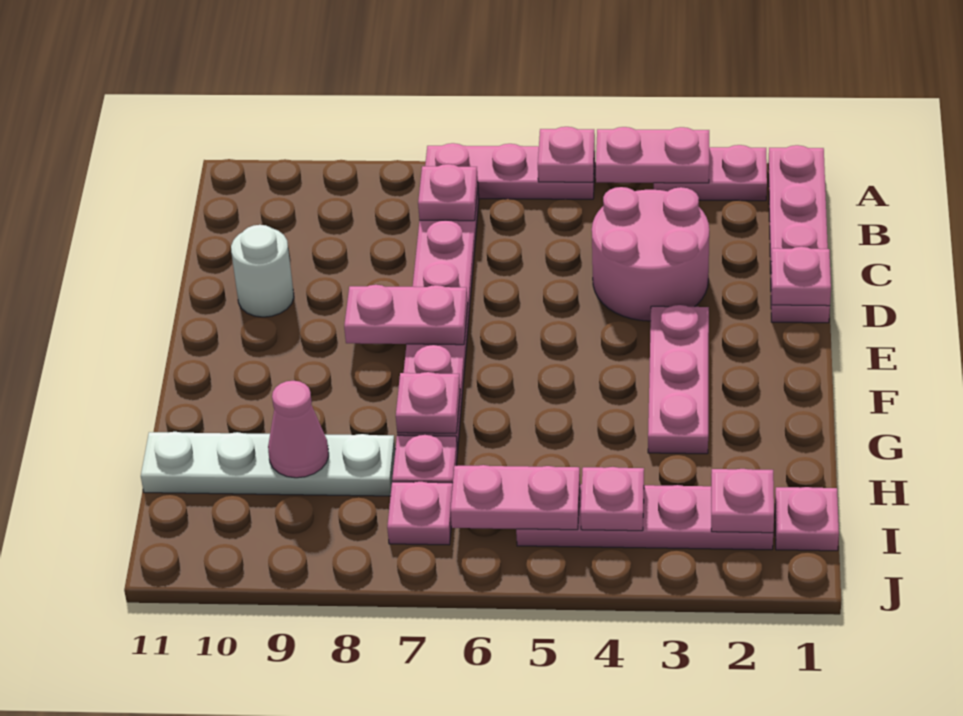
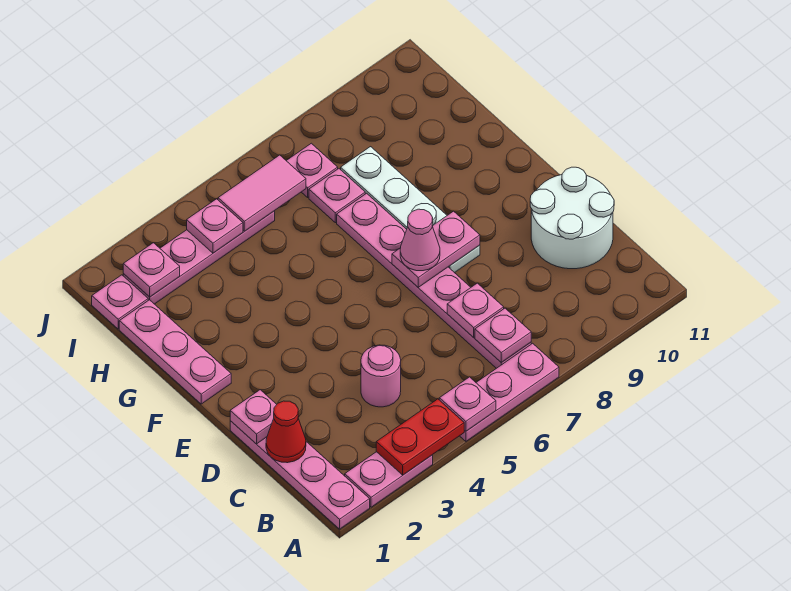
pink plate A3:A4 level 2 -> red plate A3:A4 level 2
none -> red cone C1 level 2
pink round brick C3:D4 level 1 -> pink round brick C4 level 1
white round brick D10 level 1 -> white round brick C10:D11 level 1
pink plate E3:G3 level 1 -> pink plate F1:H1 level 1
pink plate G7 level 2 -> pink plate C7 level 2
white plate H8:H11 level 1 -> white plate E8:H8 level 1
pink cone H9 level 2 -> pink cone E7 level 3
pink plate I5:I6 level 2 -> pink tile I5:I6 level 2

